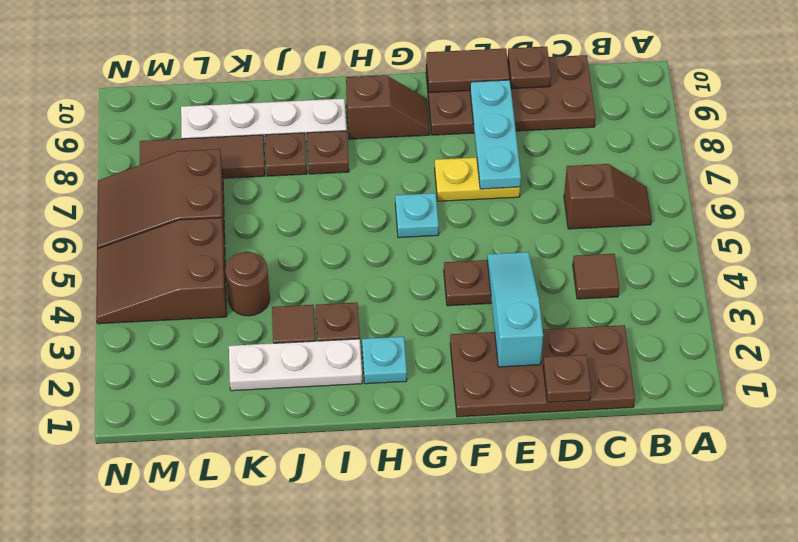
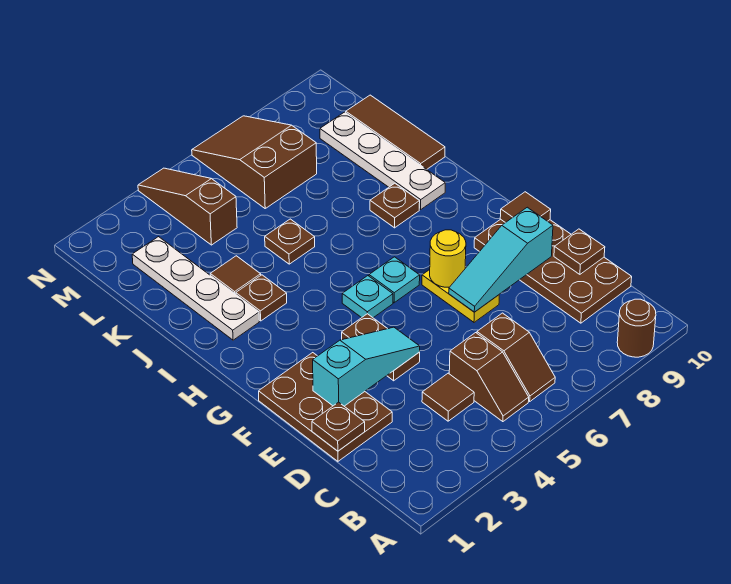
brown plate C1:F2 level 1 -> brown plate D1:F2 level 1
cyan plate E7:E9 level 2 -> cyan slope E7:E9 level 2 top 9
brown tile E10:F10 level 2 -> brown tile F10 level 2
none -> yellow round brick F7 level 2
brown slope G9:H9 level 1 top H -> brown slope B5:C5 level 1 top C
cyan plate H2 level 1 -> cyan plate G5 level 1
white plate I2:K2 level 1 -> white plate I2:L2 level 1
brown plate J8 level 1 -> brown plate J5 level 1
brown round brick K4 level 1 -> brown round brick A9 level 1
brown tile K8:M8 level 1 -> brown tile J10:L10 level 1
brown slope L4:N5 level 1 top L -> brown slope L4:N4 level 1 top L

